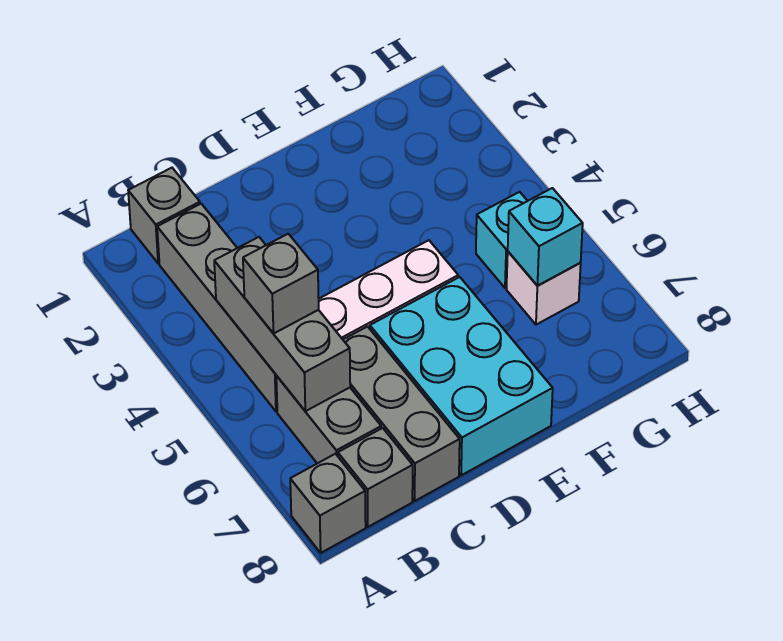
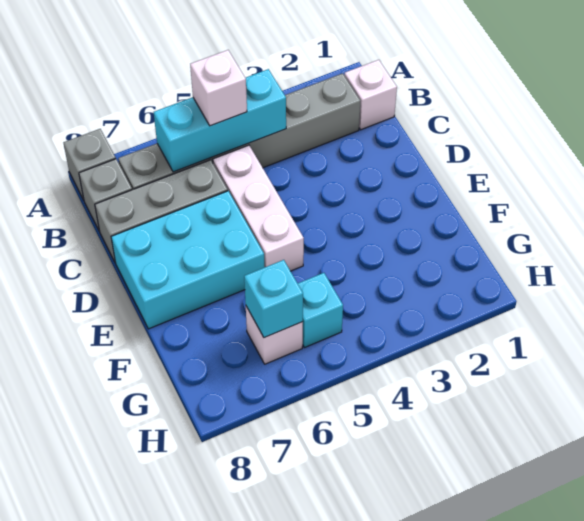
grey brick B1 level 1 -> white brick B1 level 1
grey brick B4:B6 level 2 -> cyan brick B4:B6 level 2
grey brick B5 level 3 -> white brick B5 level 3

